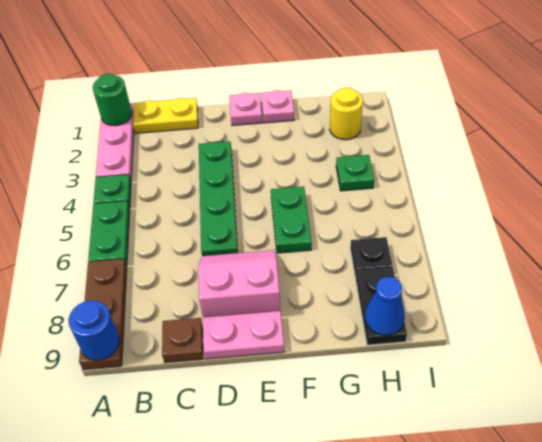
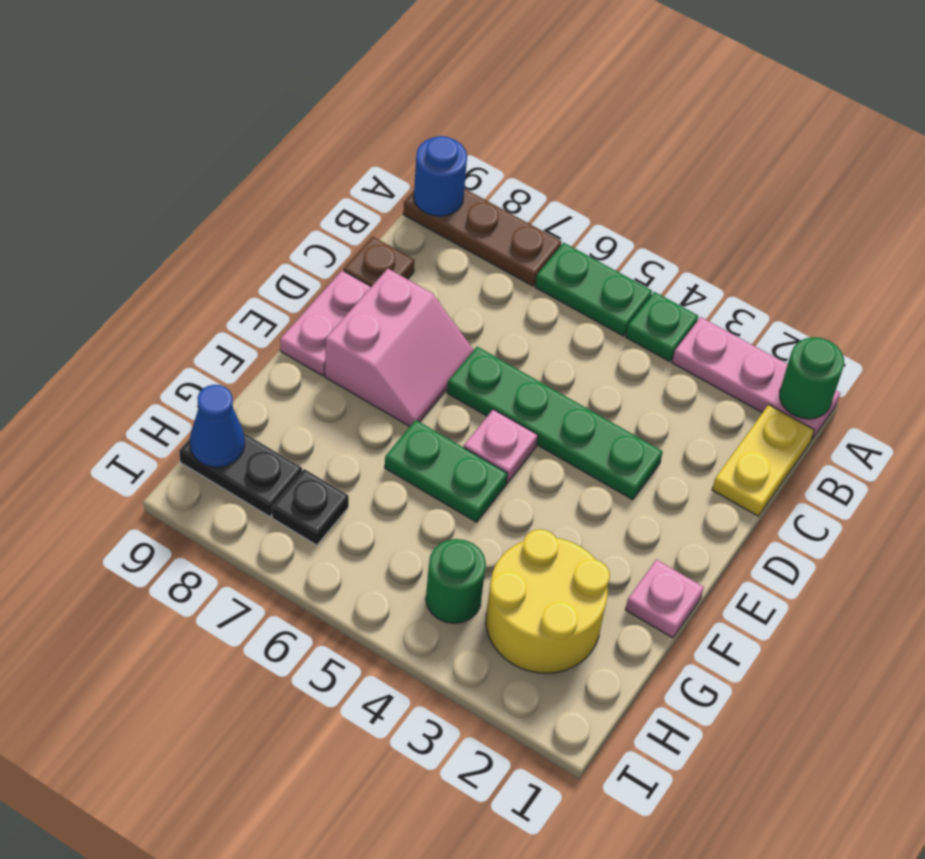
pink plate E1 level 1 -> pink plate E5 level 1
yellow round brick H2 level 1 -> yellow round brick G2:H3 level 1
green plate H4 level 1 -> green round brick H4 level 1

